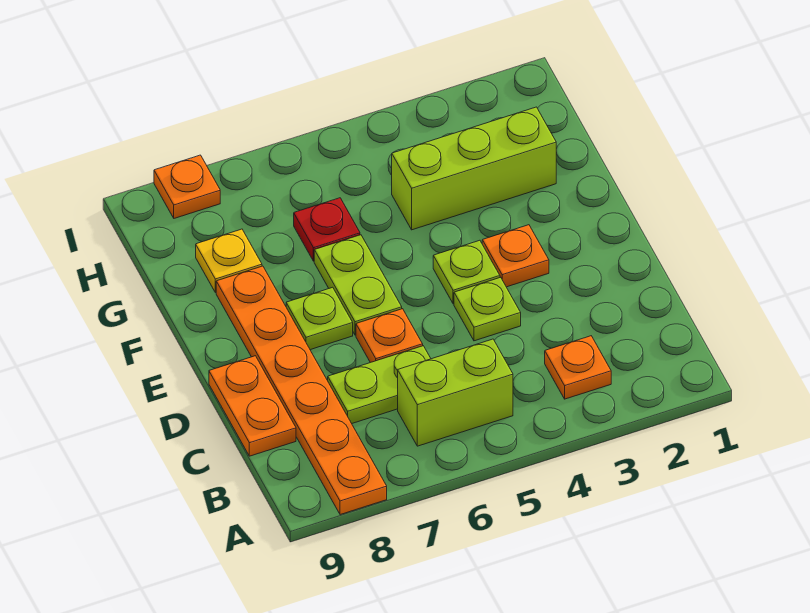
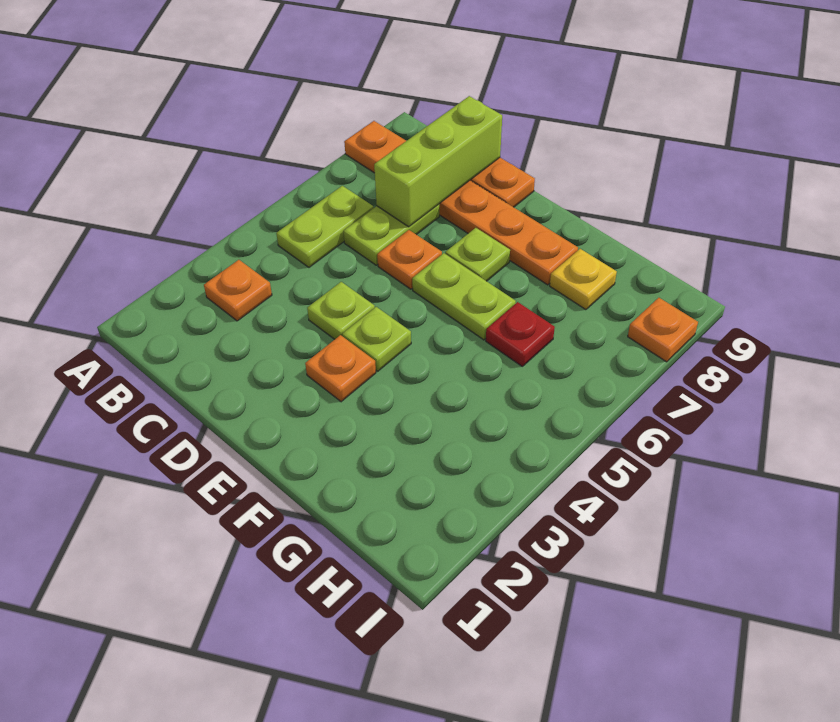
lime brick B5:B6 level 1 -> lime plate B5:B6 level 1
lime brick G2:G4 level 1 -> lime brick C7:C9 level 2

